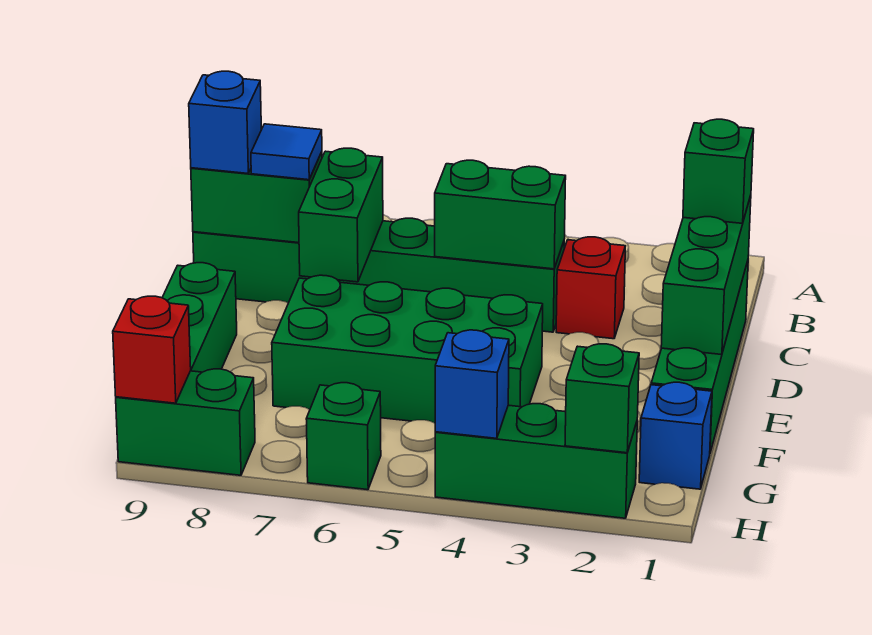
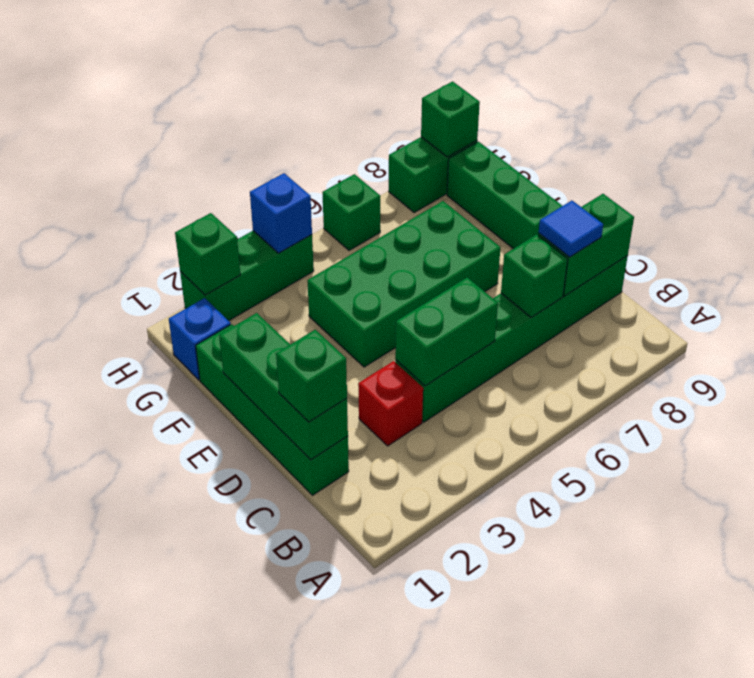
green brick C7:D7 level 2 -> green brick C7 level 2
blue brick C9 level 3 -> none
red brick H9 level 2 -> green brick H9 level 2

